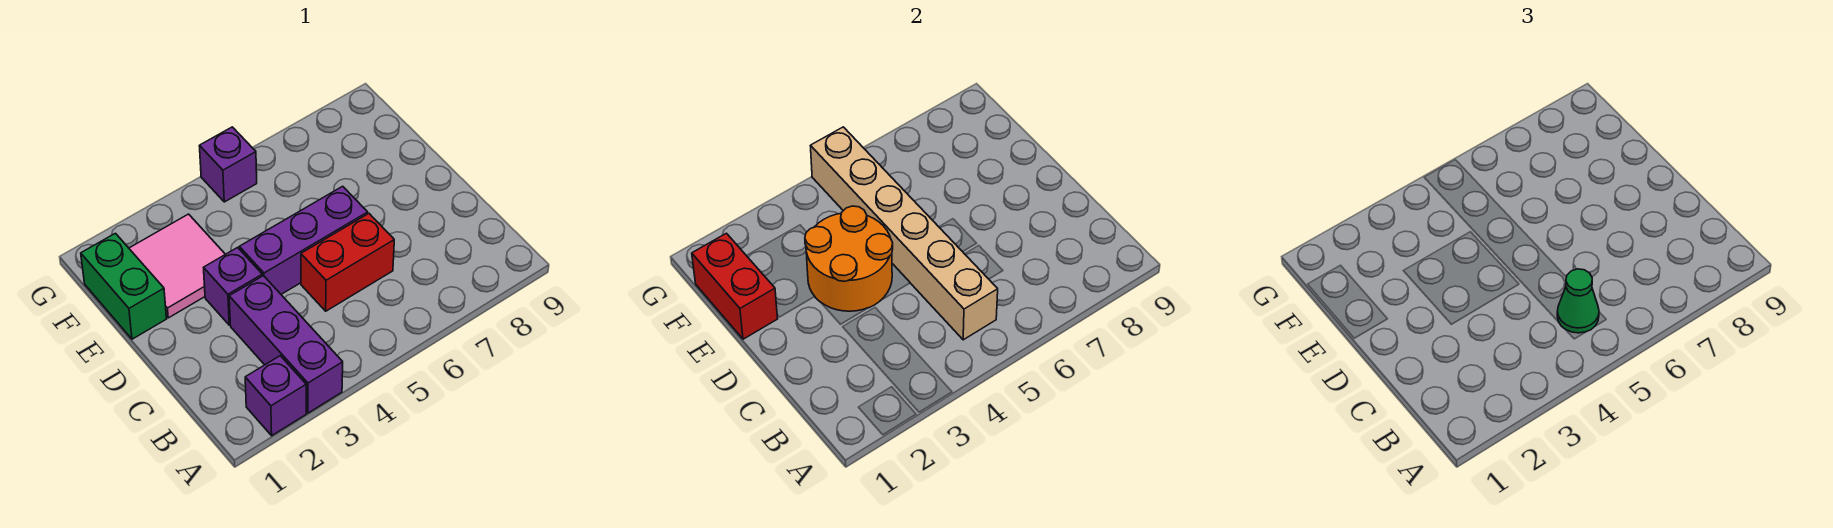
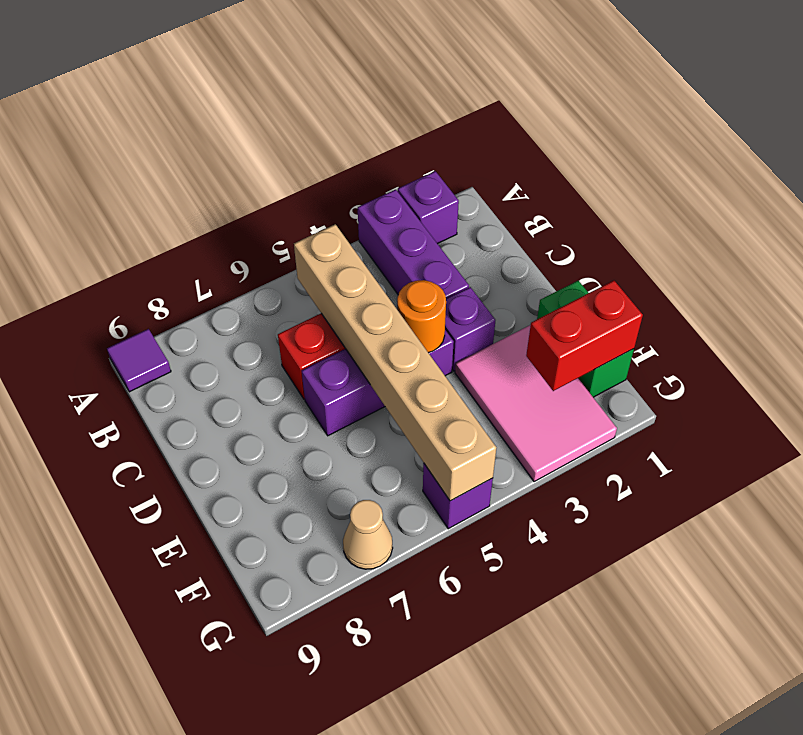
none -> purple tile A9 level 1
green cone B5 level 3 -> none
orange round brick D3:E4 level 2 -> orange round brick D4 level 2
red brick E1:F1 level 2 -> red brick F1:F2 level 2
pink tile E2:F3 level 1 -> pink tile E2:G3 level 1
none -> tan cone G7 level 1

